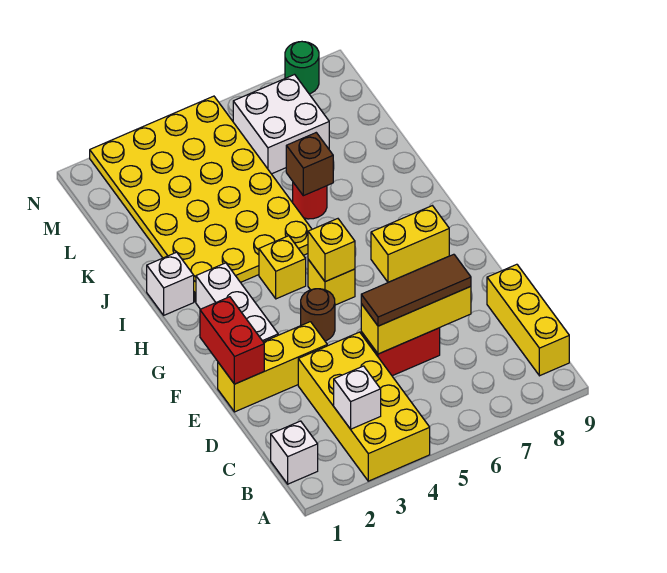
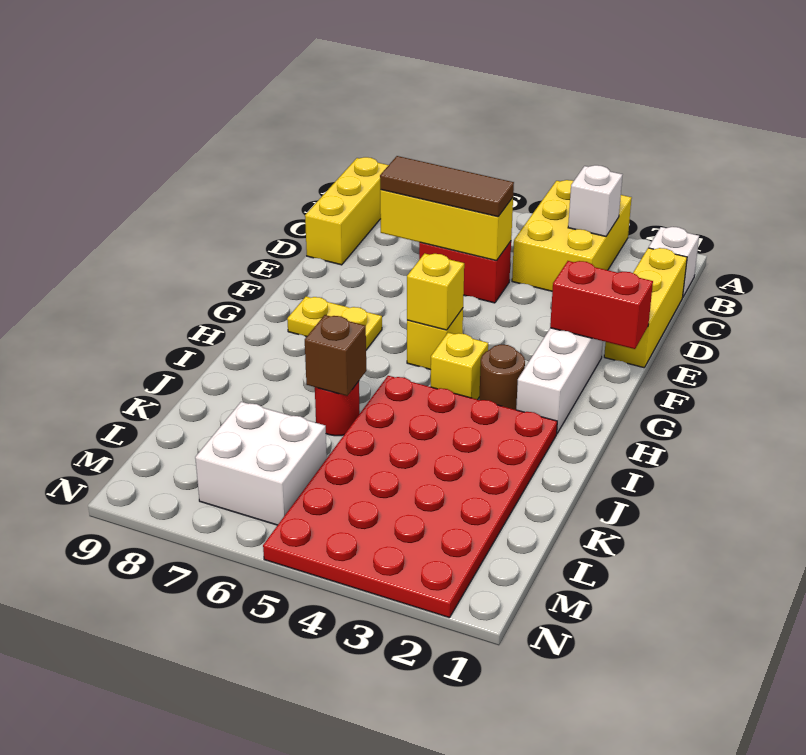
yellow brick A3:D4 level 1 -> yellow brick A3:C4 level 1
yellow brick E1:E3 level 1 -> yellow brick C1:E1 level 1
red brick E1:F1 level 2 -> red brick F1:F2 level 2
brown round brick F4 level 1 -> brown round brick H3 level 1
yellow brick G7:G8 level 1 -> yellow plate G7:G8 level 1
white brick I1 level 1 -> none
yellow plate I2:N5 level 1 -> red plate I2:N5 level 1
green round brick N8 level 1 -> none

